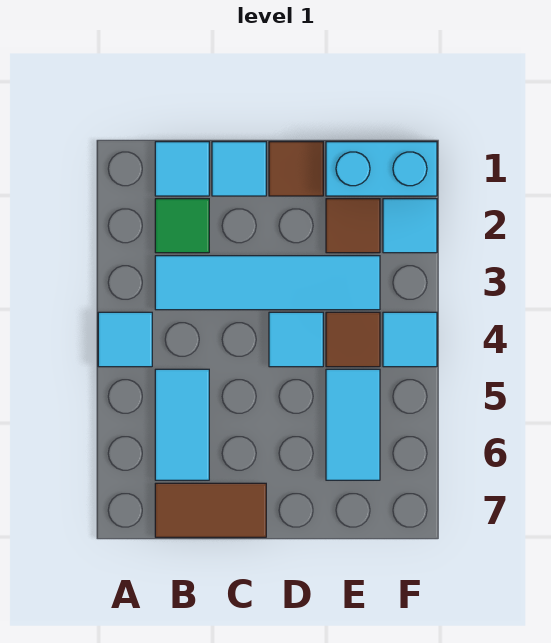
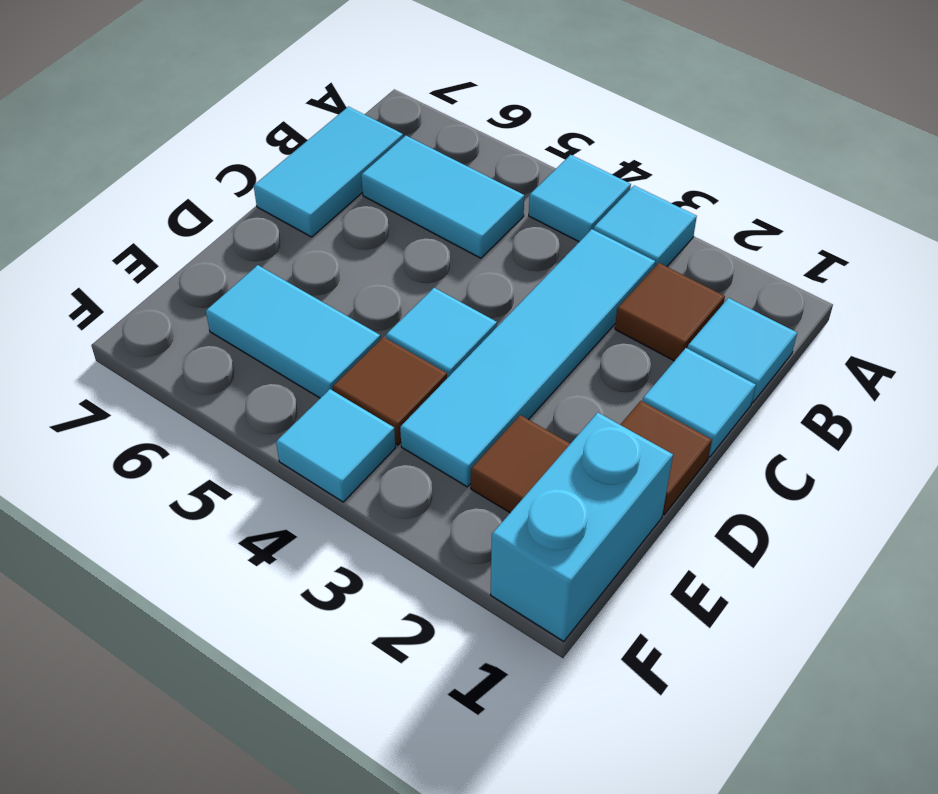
green tile B2 level 1 -> brown tile B2 level 1
brown tile B7:C7 level 1 -> cyan tile B7:C7 level 1
cyan tile F2 level 1 -> cyan tile A3 level 1

